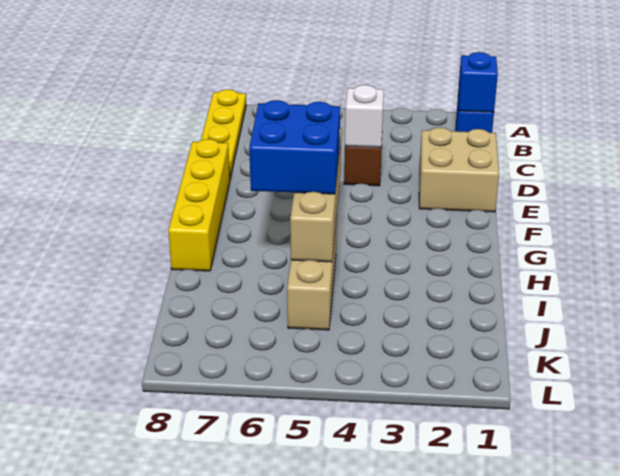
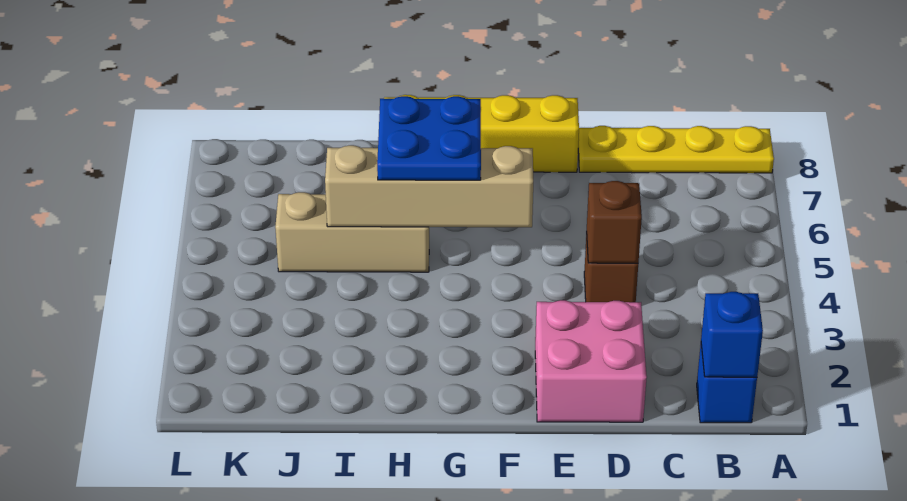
tan brick D1:E2 level 1 -> pink brick D1:E2 level 1
white brick D4 level 2 -> brown brick D4 level 2
blue brick G5:H6 level 3 -> blue plate G5:H6 level 3

